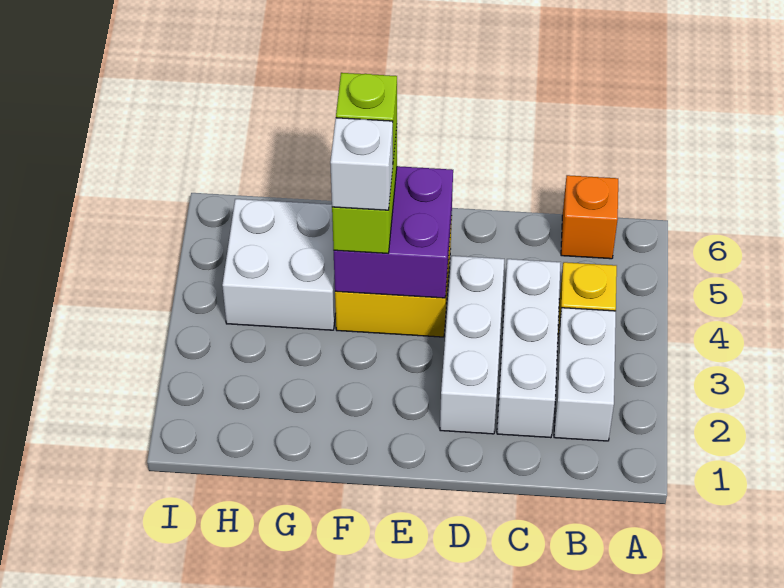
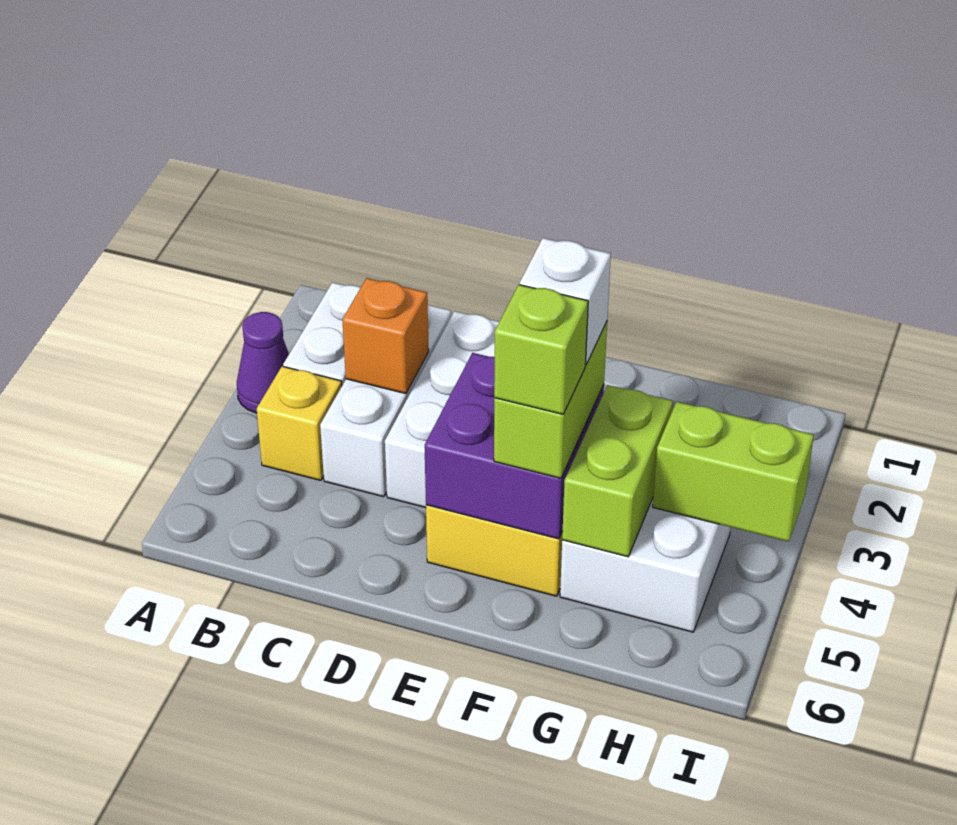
none -> purple cone A3 level 1
orange brick B6 level 1 -> orange brick C3 level 2
none -> lime brick G4:G5 level 2
none -> lime brick H4:I4 level 2

